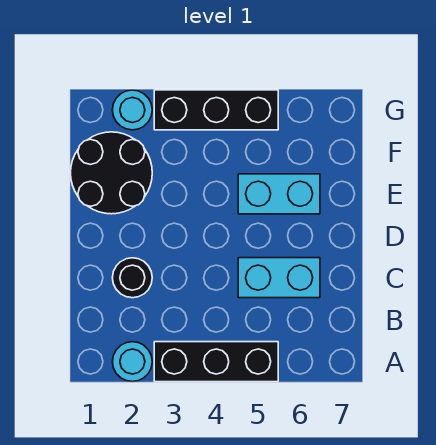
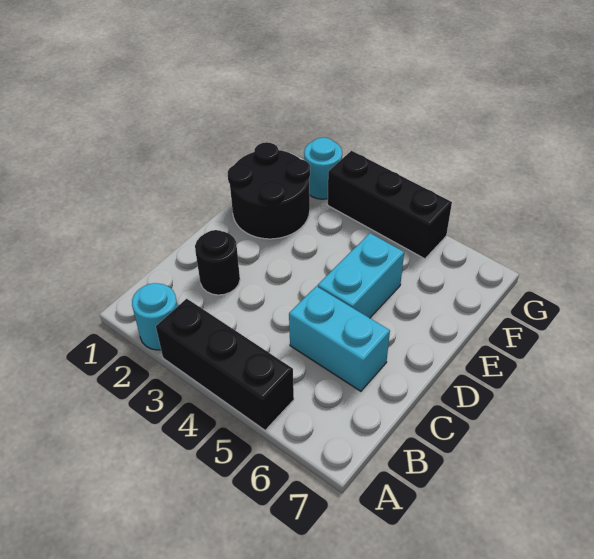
cyan brick E5:E6 level 1 -> cyan brick D5:E5 level 1

